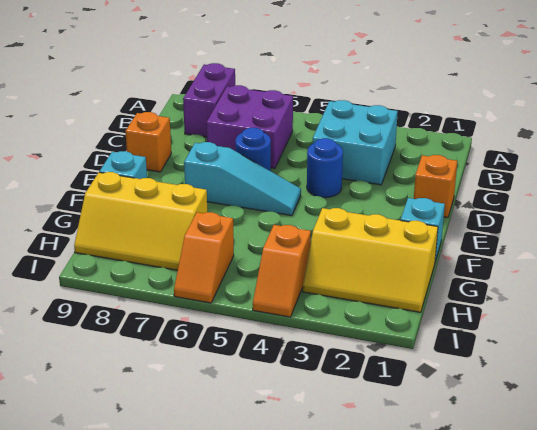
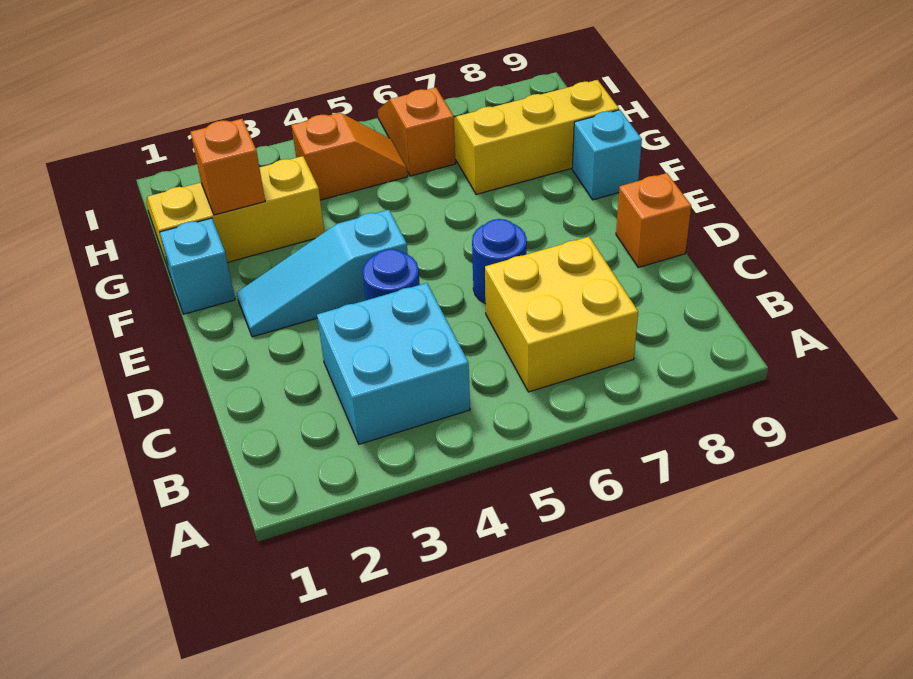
purple brick A8:B8 level 1 -> none
purple brick B6:C7 level 1 -> yellow brick B6:C7 level 1
orange brick D1 level 1 -> orange brick G2 level 2
cyan slope E5:E7 level 1 top 7 -> cyan slope E2:E4 level 1 top 4
orange slope H4:I4 level 1 top H -> orange slope H4:H5 level 1 top 4

